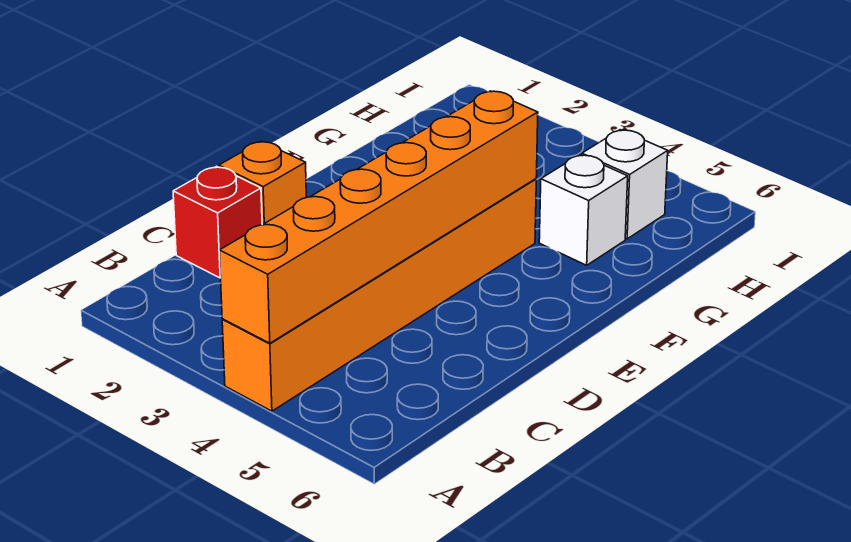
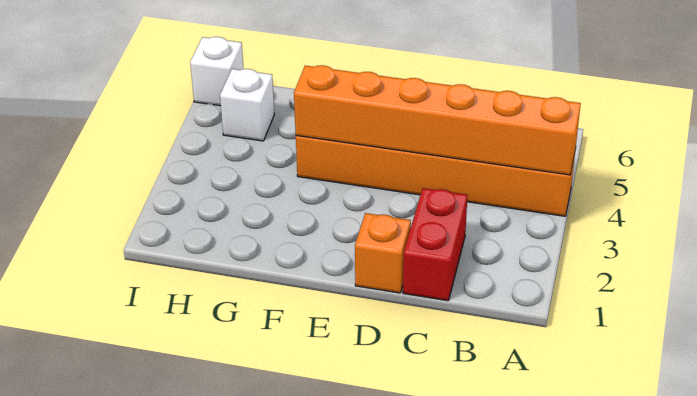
red brick C1 level 1 -> red brick C1:C2 level 1
white brick G5 level 1 -> white brick I6 level 1

